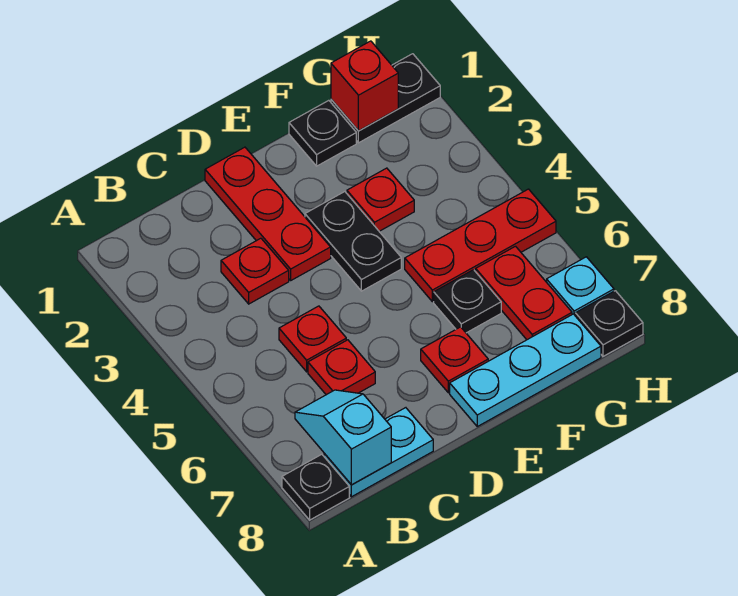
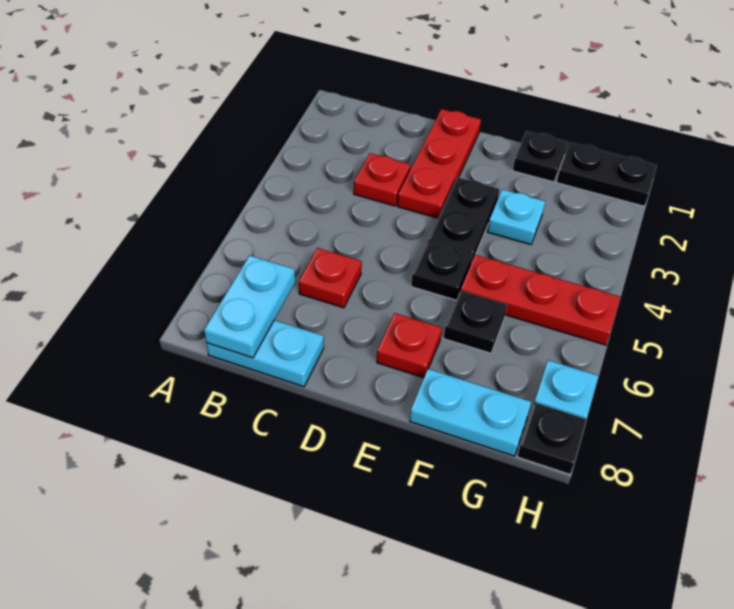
black plate A8 level 1 -> black plate E5 level 1
cyan slope B7:B8 level 2 top 8 -> cyan plate B7:B8 level 2
red plate C5 level 1 -> none
cyan plate E8:G8 level 1 -> cyan plate F8:G8 level 1
red plate F3 level 1 -> cyan plate F3 level 1
red brick G1 level 2 -> none
red plate G6:G7 level 1 -> none

